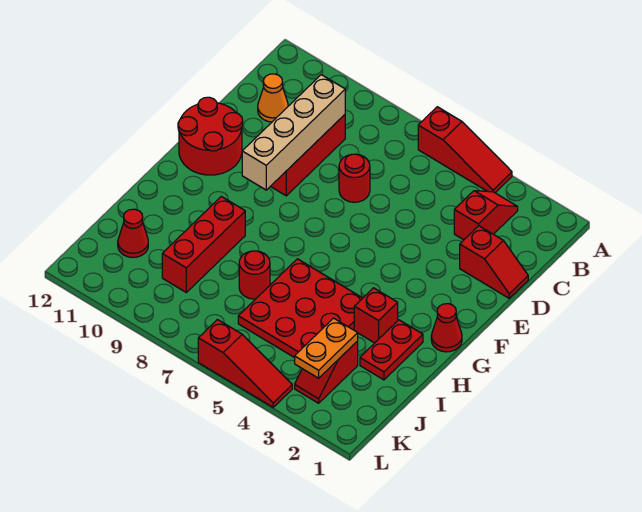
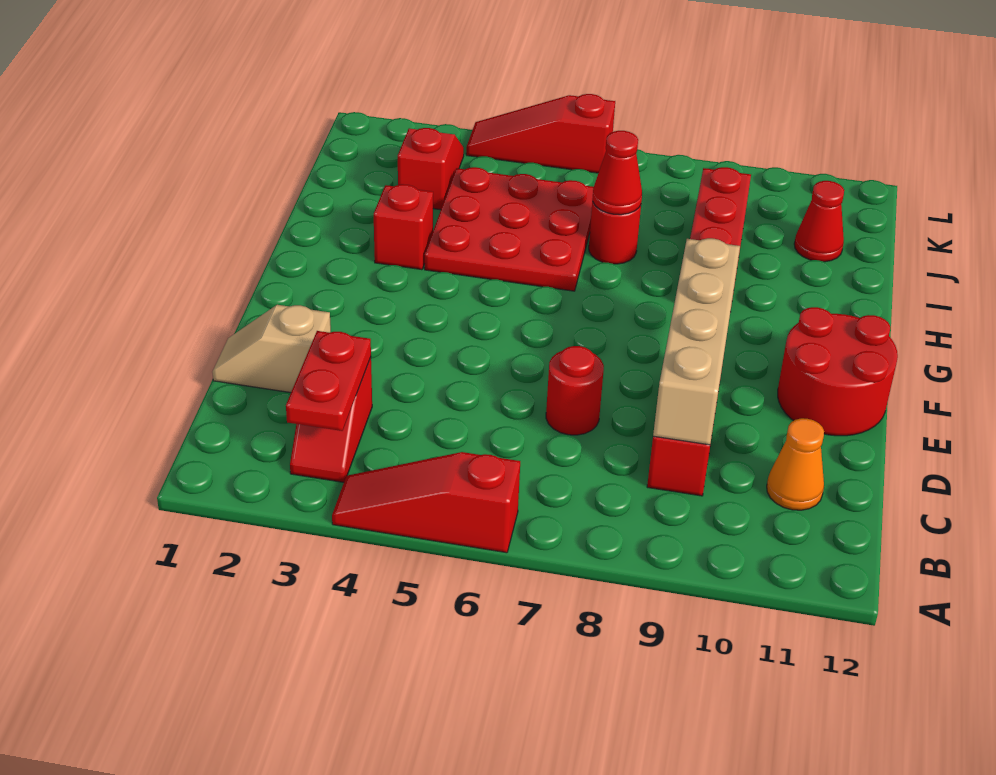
red slope D1:D2 level 1 top 2 -> tan slope D1:D2 level 1 top 2
red cone G1 level 1 -> red cone I7 level 2
red plate H2:I2 level 1 -> red plate B3:C3 level 2
orange plate J3:K3 level 2 -> none

